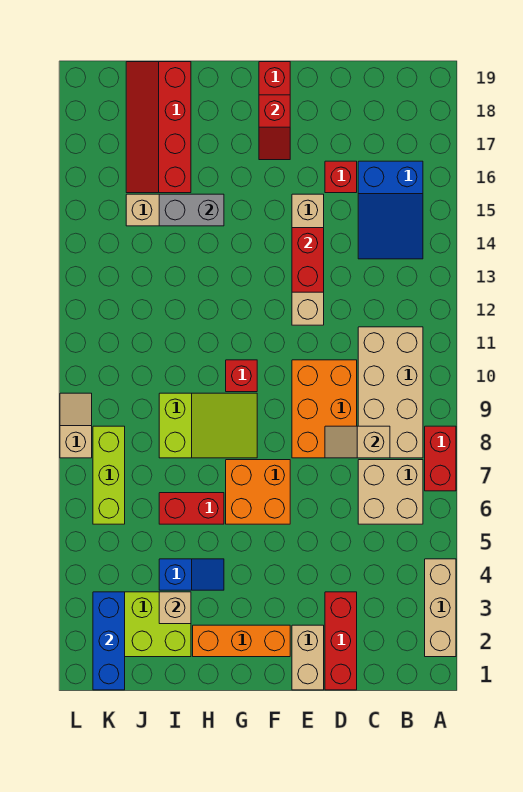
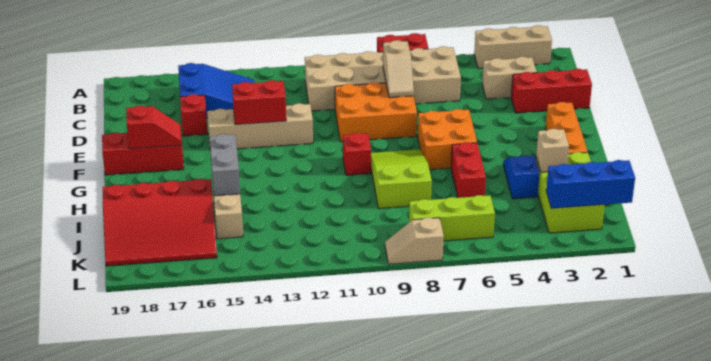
tan brick E1:E2 level 1 -> tan brick C3:C4 level 1
red slope I16:J19 level 1 top I -> red slope I16:K19 level 1 top I

